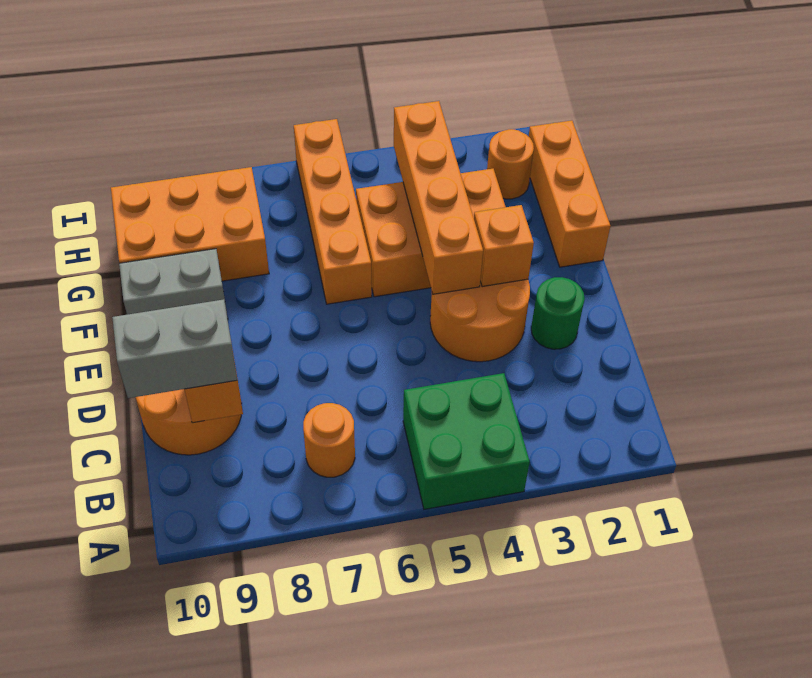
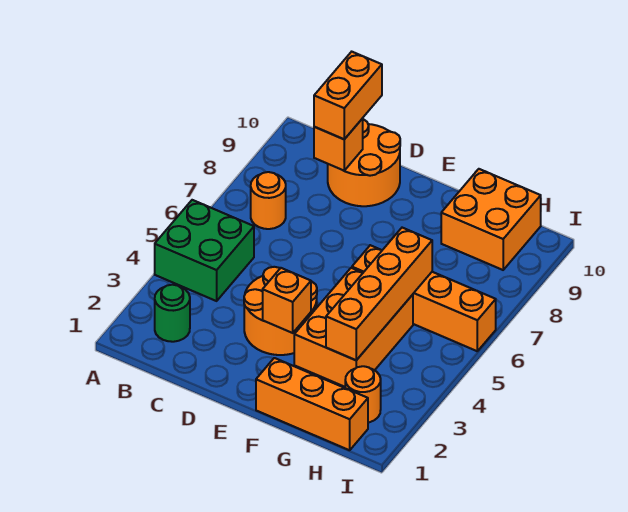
grey brick C9:C10 level 3 -> orange brick C9:C10 level 3
green round brick D2 level 1 -> green round brick B2 level 1
orange brick E4:H4 level 2 -> orange brick G3:G6 level 2
grey brick F9:F10 level 1 -> none
orange brick G8:H10 level 1 -> orange brick G9:H10 level 1

